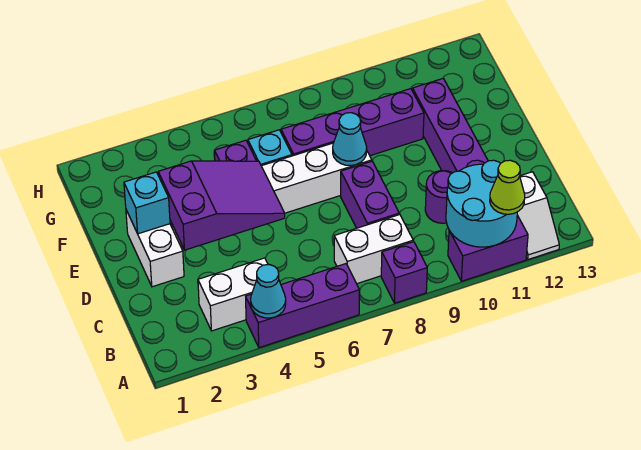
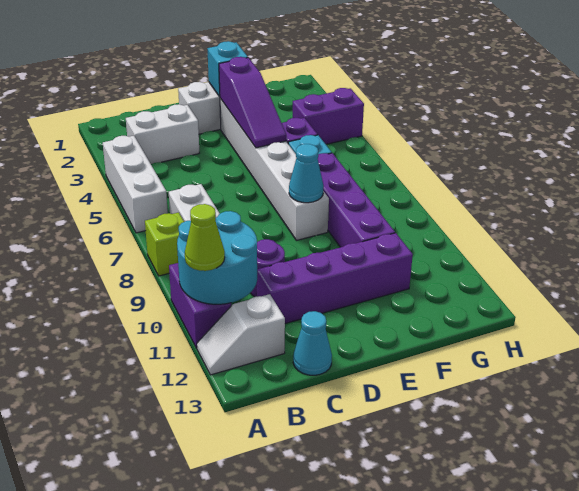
purple brick A4:A6 level 1 -> white brick A4:A6 level 1
cyan cone A4 level 2 -> cyan cone C13 level 1
purple brick A8 level 1 -> lime brick A8 level 1
white brick B3:B4 level 1 -> white brick B3:C3 level 1
purple brick C8:D8 level 1 -> purple brick G4:H4 level 1
purple slope D3:E5 level 2 top 3 -> purple slope E3:E5 level 2 top 3

